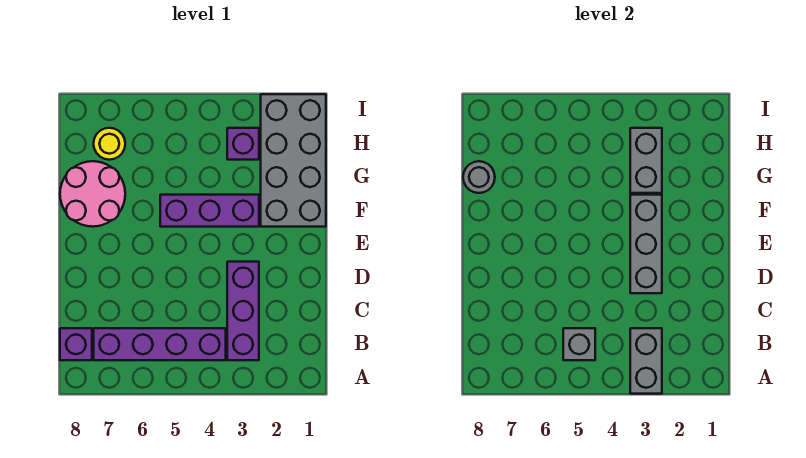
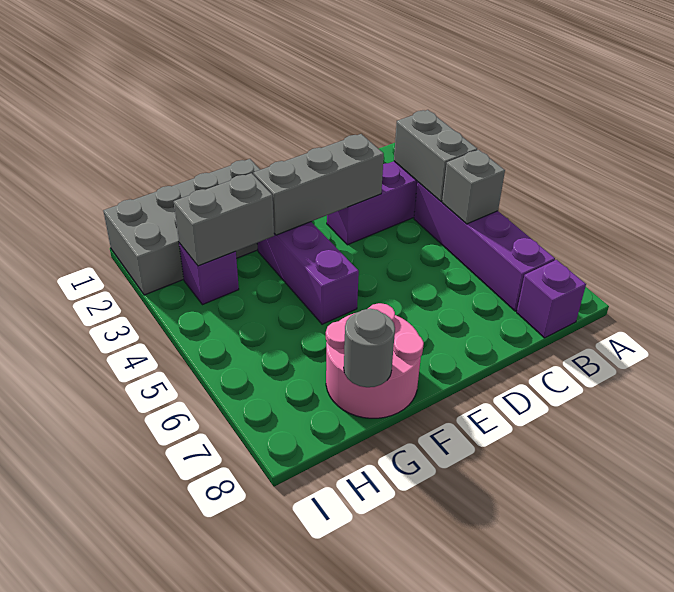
grey brick A3:B3 level 2 -> grey brick B3:B4 level 2
yellow round brick H7 level 1 -> none

